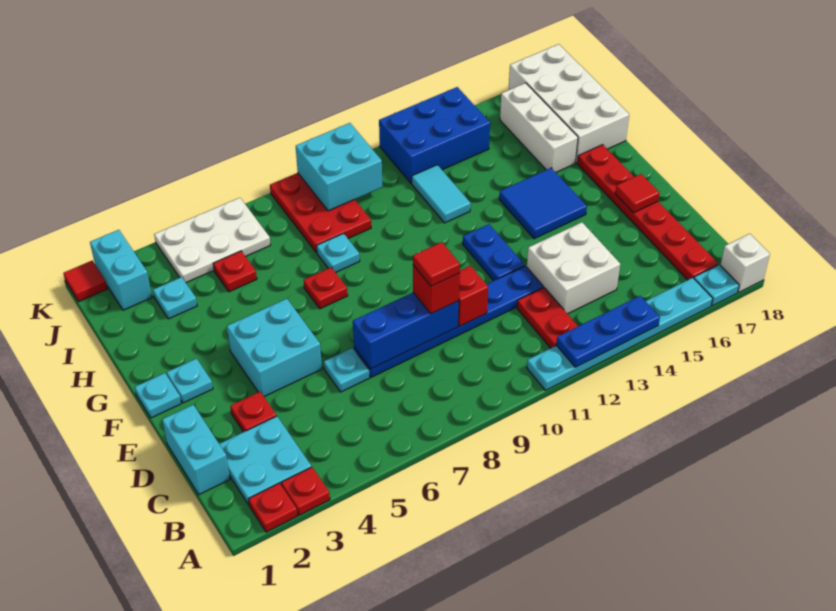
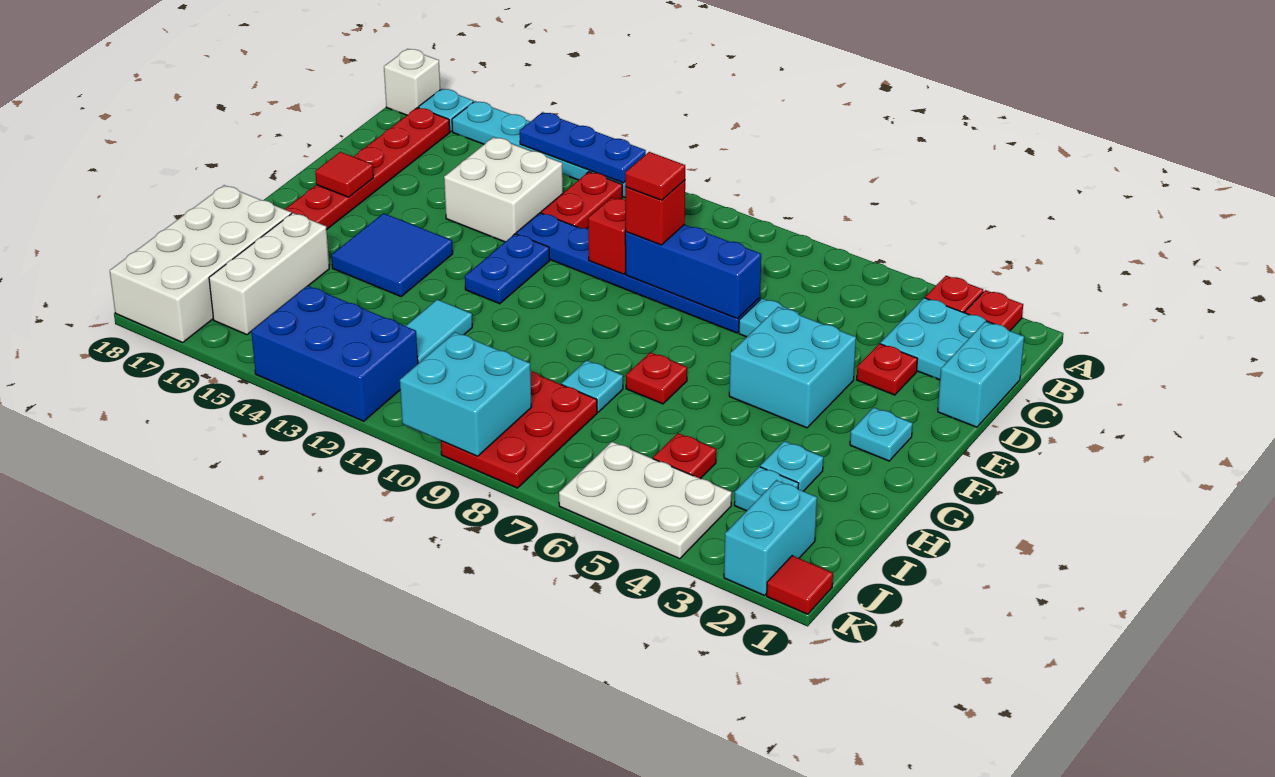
cyan plate F1 level 1 -> cyan plate H3 level 1

